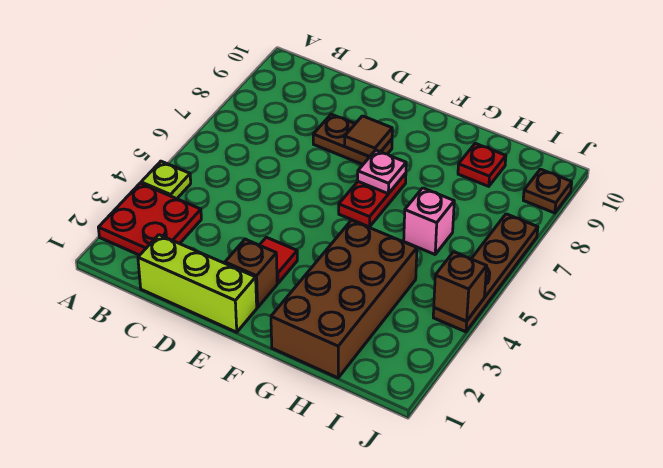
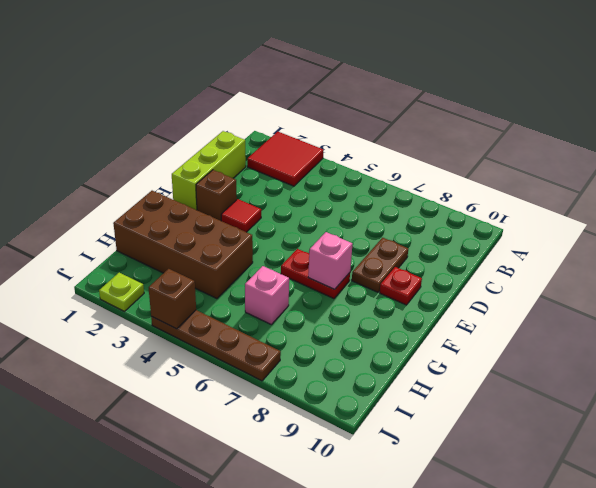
red plate A2:B3 level 1 -> red tile A2:B3 level 1
lime plate A4 level 1 -> lime plate J2 level 1
brown tile E8 level 2 -> none
pink plate F7 level 2 -> pink brick F7 level 2
red plate H9 level 1 -> red plate E9 level 1
brown plate J9 level 1 -> none

